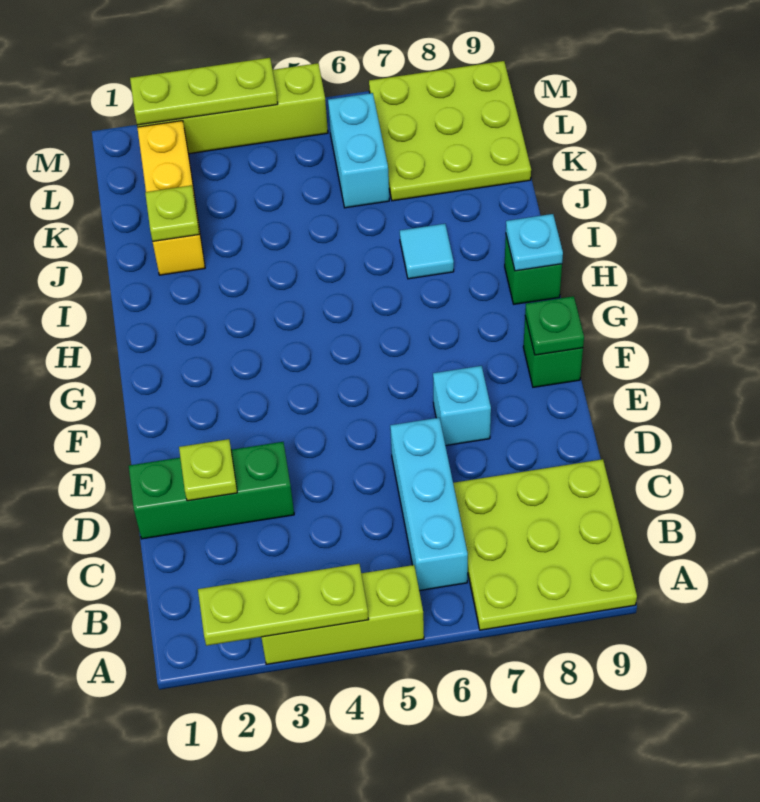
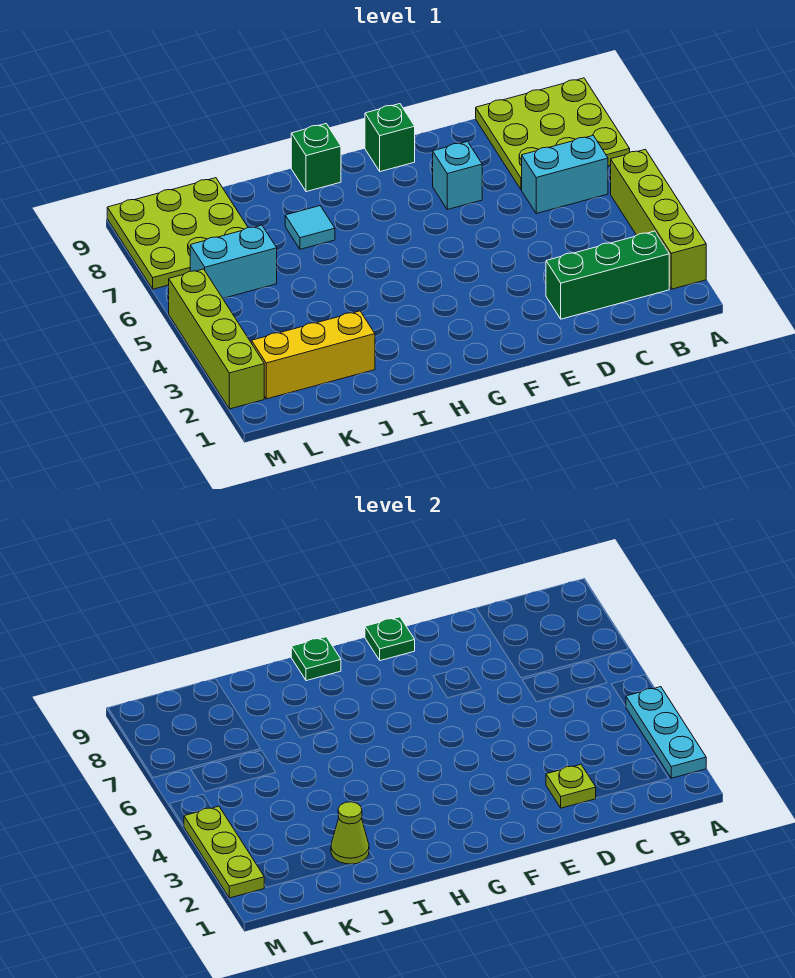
lime plate A2:A4 level 2 -> cyan plate A2:A4 level 2
lime brick A3:A5 level 1 -> lime brick A2:A5 level 1
cyan brick B6:D6 level 1 -> cyan brick B6:C6 level 1
green brick D1:D3 level 1 -> green brick B2:D2 level 1
cyan plate H9 level 2 -> green plate H9 level 2
lime plate J2 level 2 -> lime cone J2 level 2

